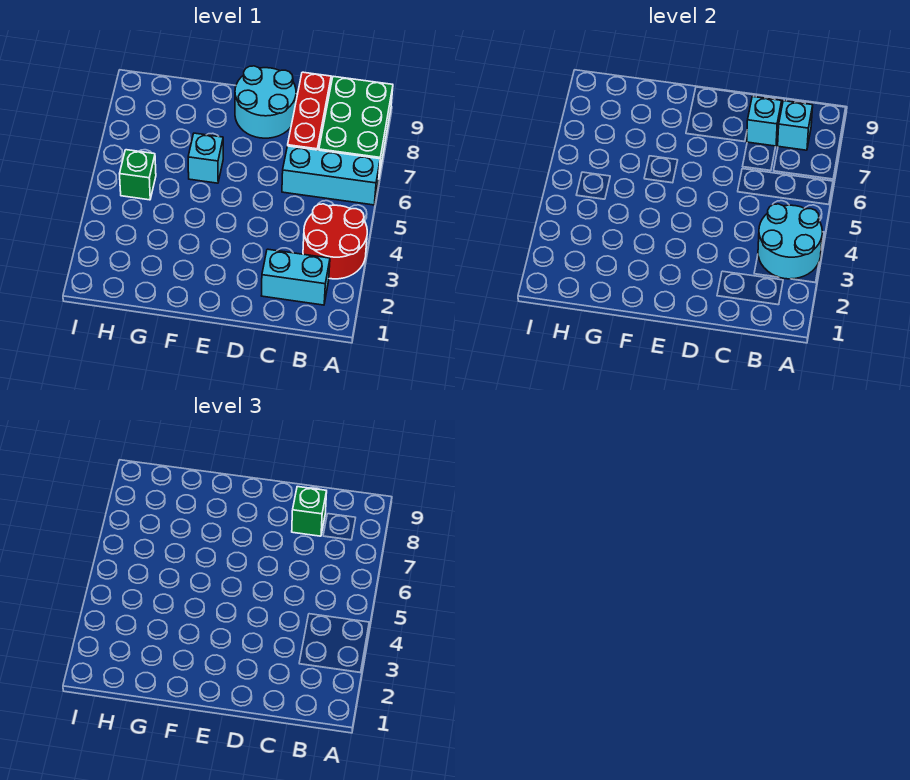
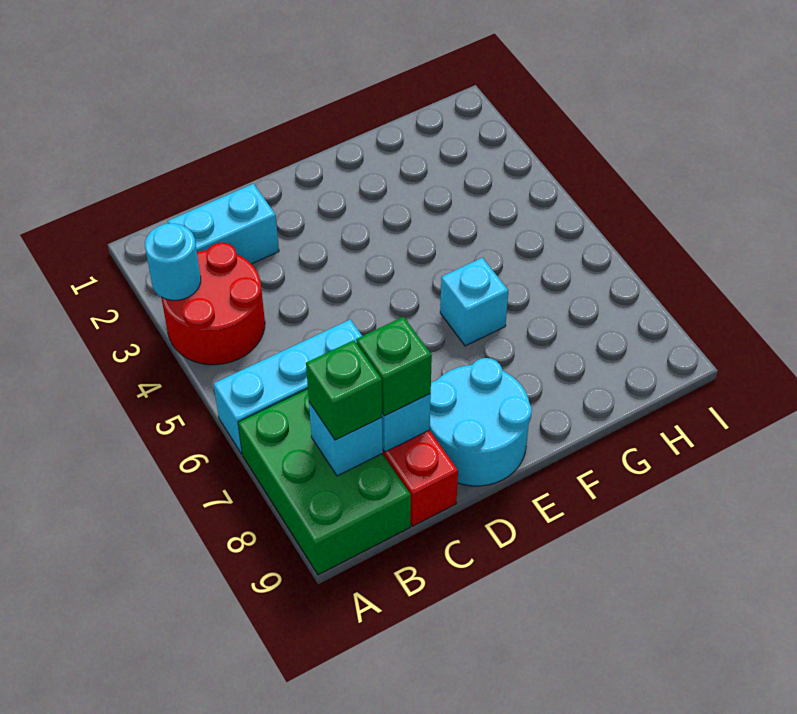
cyan round brick A3:B4 level 2 -> cyan round brick A3 level 2
green brick H5 level 1 -> green brick B8 level 3

